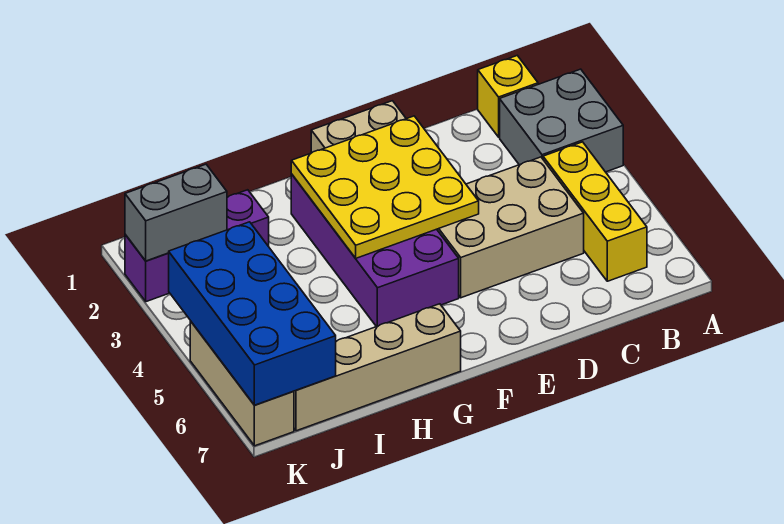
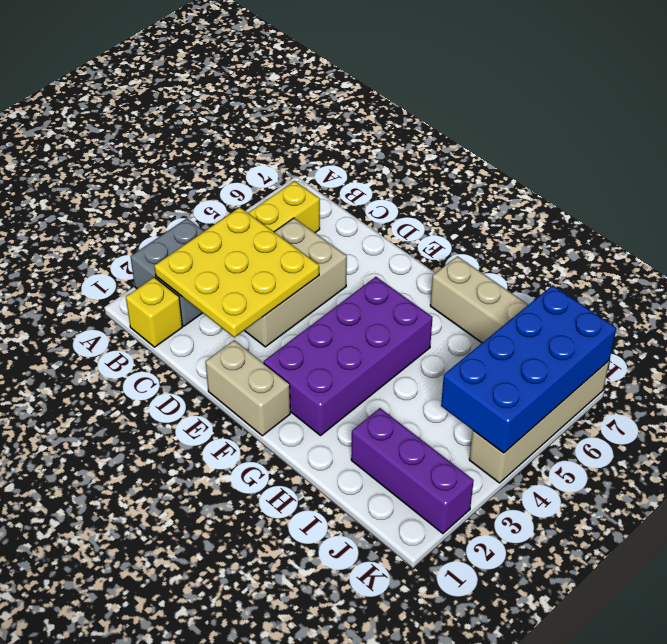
tan brick C4:E5 level 1 -> tan brick C3:D5 level 1
yellow plate E2:G4 level 2 -> yellow plate B2:D4 level 2
grey brick J2:K2 level 2 -> none
tan brick K5:K7 level 1 -> tan brick K4:K7 level 1

